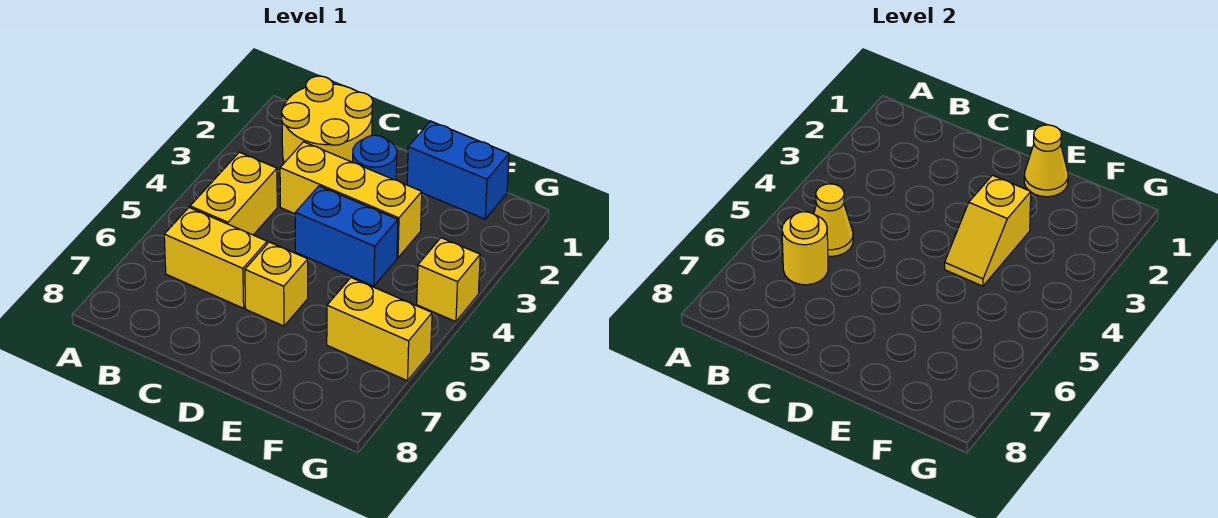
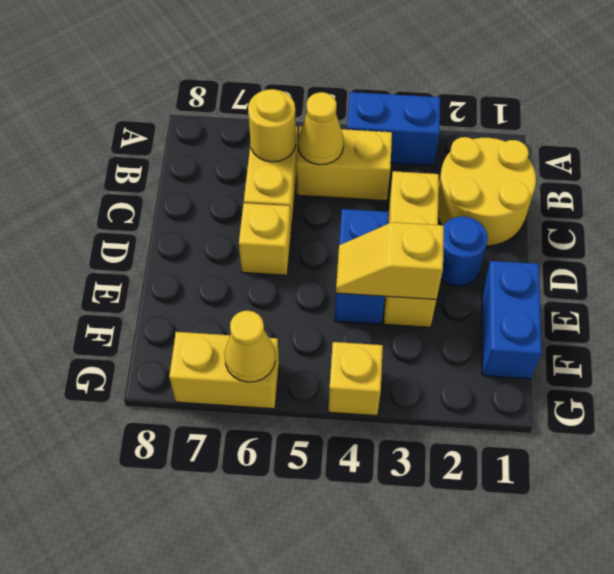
none -> blue brick A3:A4 level 1
yellow cone E1 level 2 -> yellow cone G6 level 2
yellow brick F6:G6 level 1 -> yellow brick G6:G7 level 1

